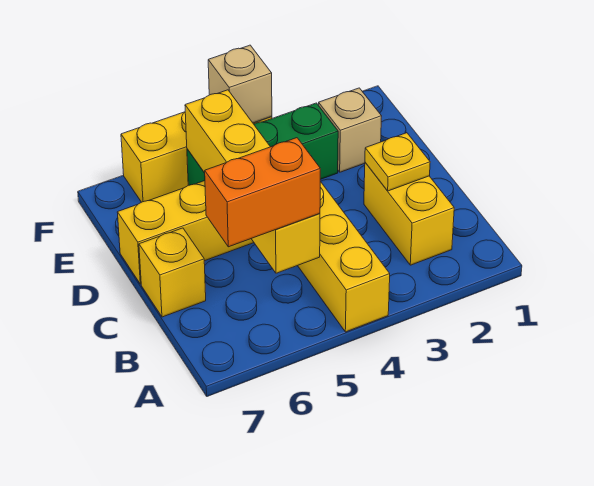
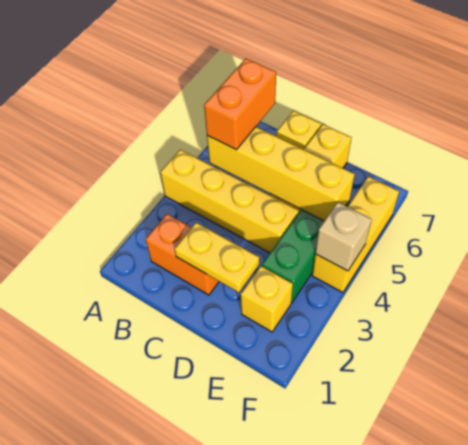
yellow brick B2:C2 level 1 -> orange brick B2:C2 level 1
yellow plate C2 level 2 -> yellow plate C2:D2 level 2
tan brick E2 level 1 -> yellow brick E2 level 1

